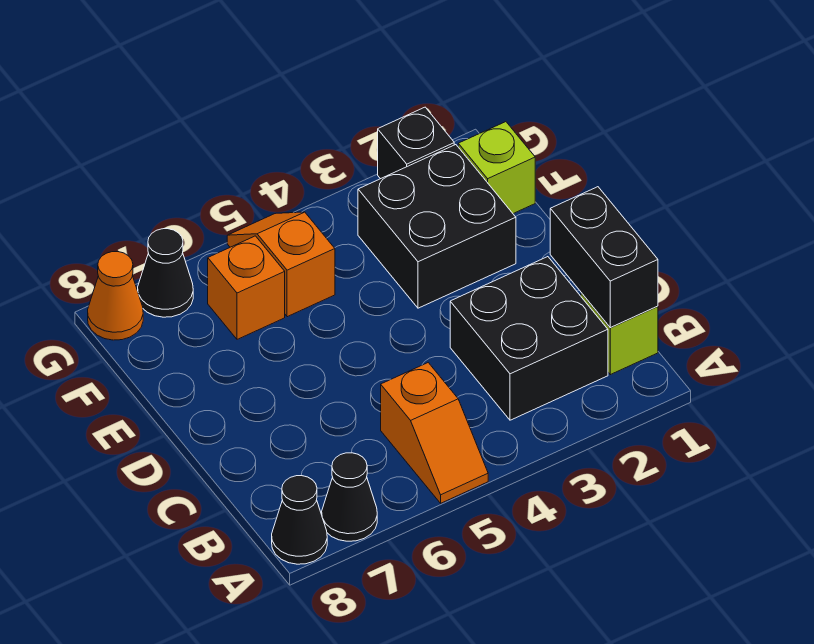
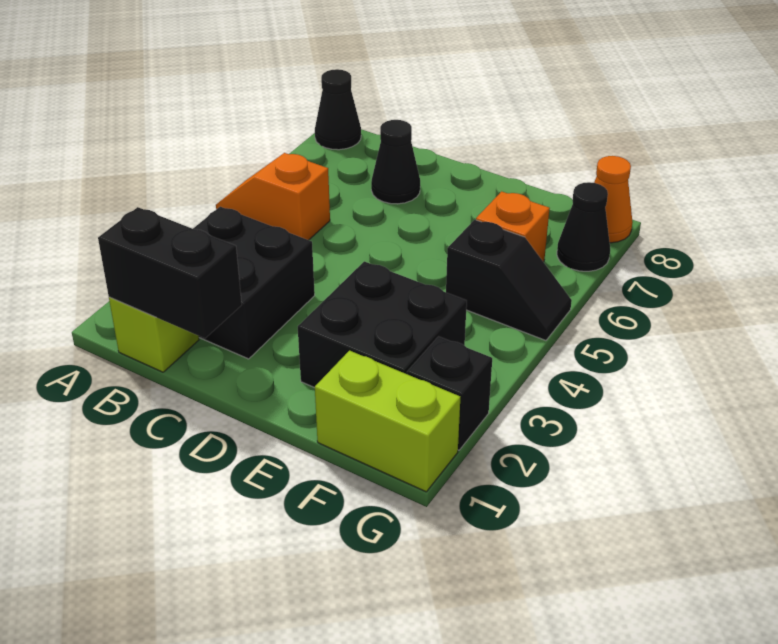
black cone A7 level 1 -> black cone C7 level 1
lime brick F1 level 1 -> lime brick F1:G1 level 1
orange slope F5:G5 level 1 top F -> black slope F5:G5 level 1 top F

